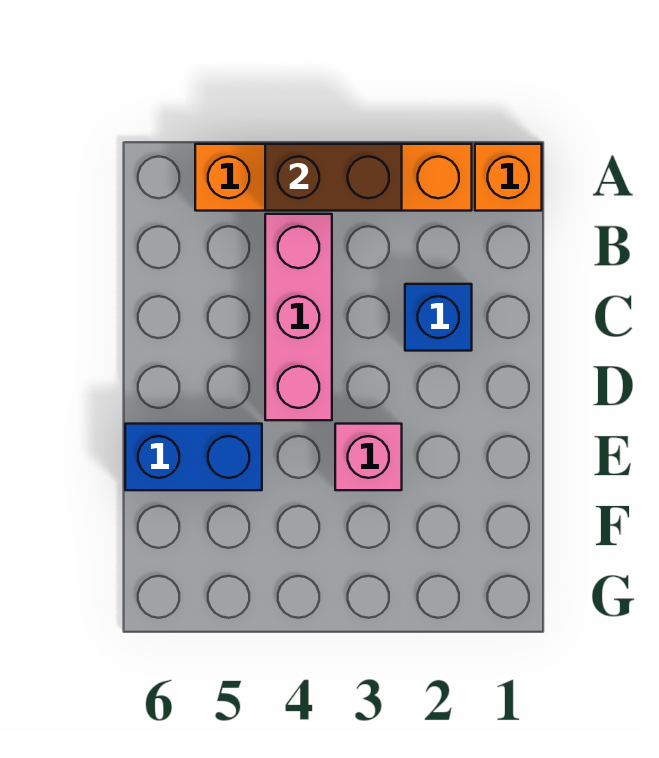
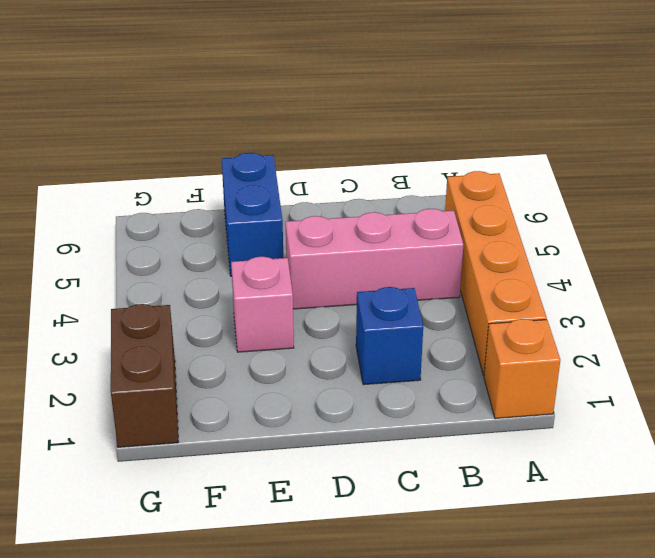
brown brick A3:A4 level 2 -> brown brick G1:G2 level 1

